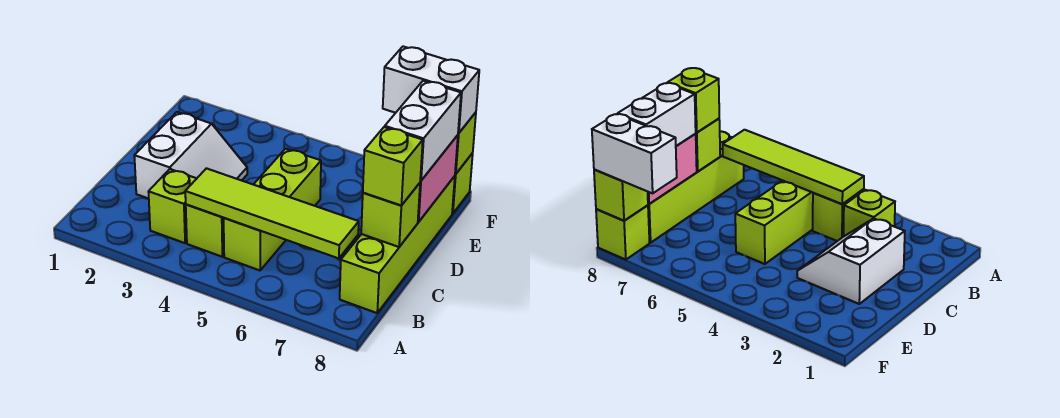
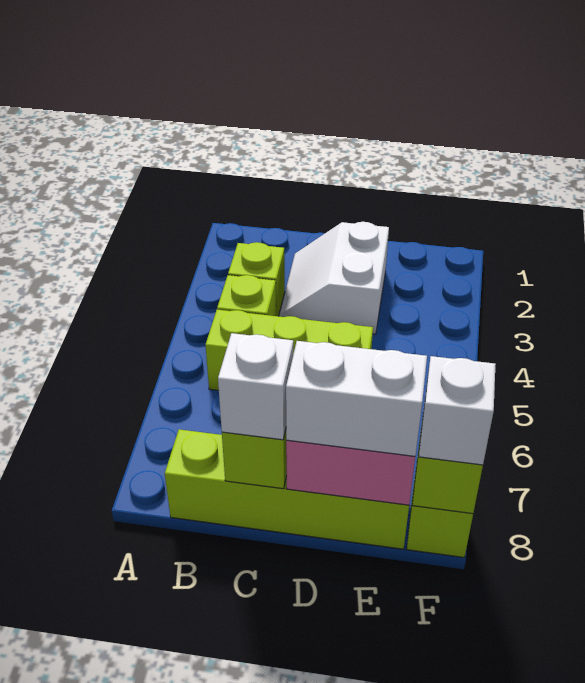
lime tile B4:B7 level 2 -> none
white slope C2:D3 level 1 top 2 -> white slope C2:D3 level 1 top D
lime brick C8 level 3 -> white brick C8 level 3
white brick F7:F8 level 3 -> white brick F8 level 3

